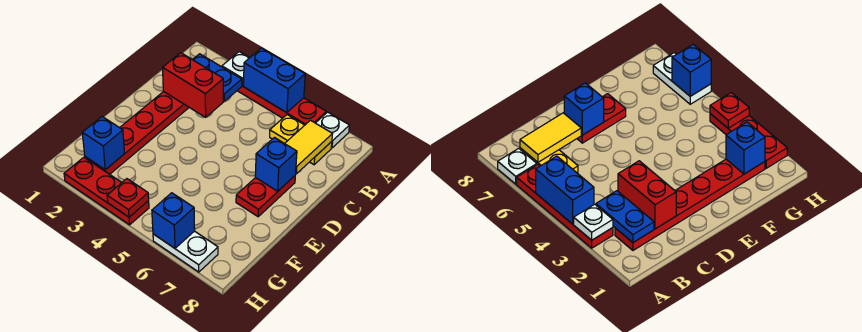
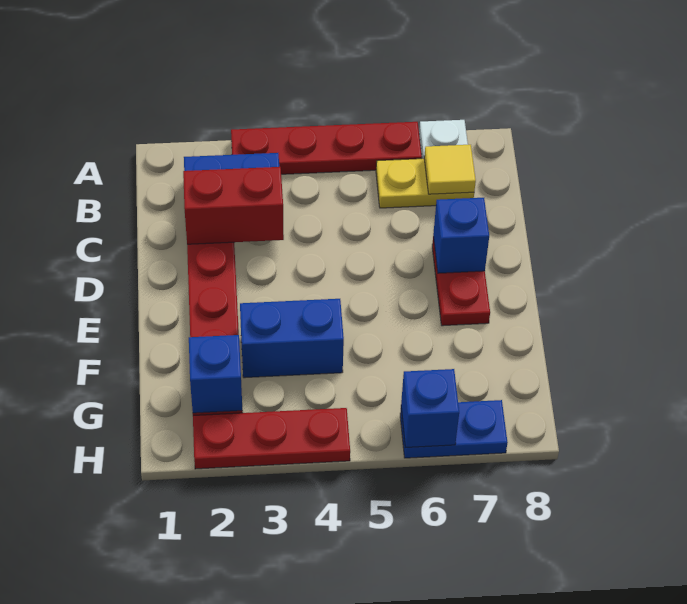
white plate A3 level 2 -> none
blue brick A4:A5 level 2 -> blue brick F3:F4 level 1
yellow tile B7:C7 level 2 -> yellow tile B7 level 2
red plate H4 level 2 -> none
white plate H6:H7 level 1 -> blue plate H6:H7 level 1

